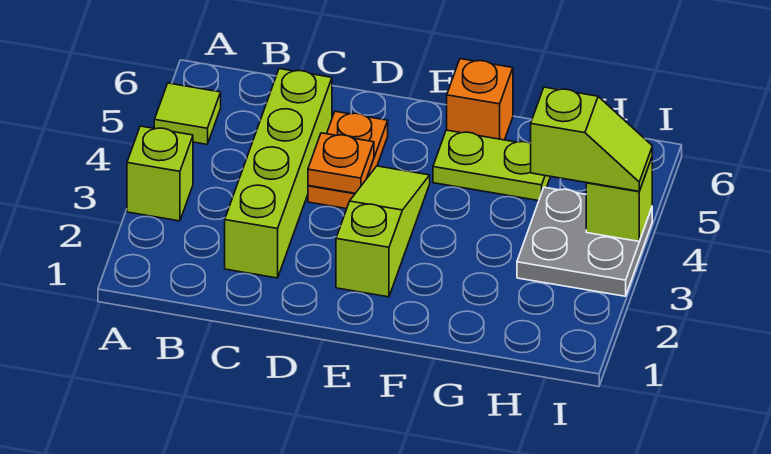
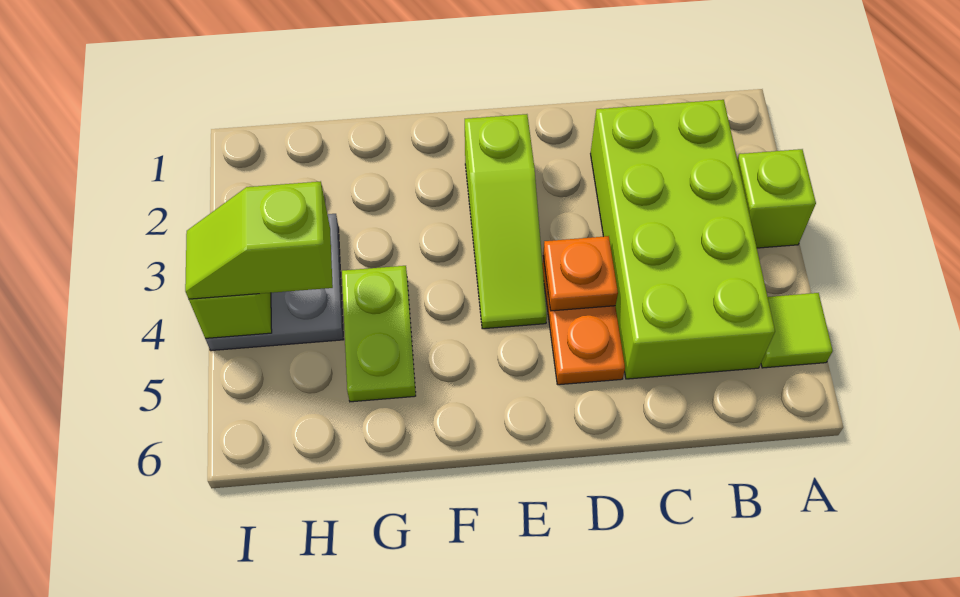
lime brick C2:C5 level 1 -> lime brick B2:C5 level 1
lime plate F5:G5 level 1 -> lime plate G4:G5 level 1
orange brick F6 level 1 -> none

